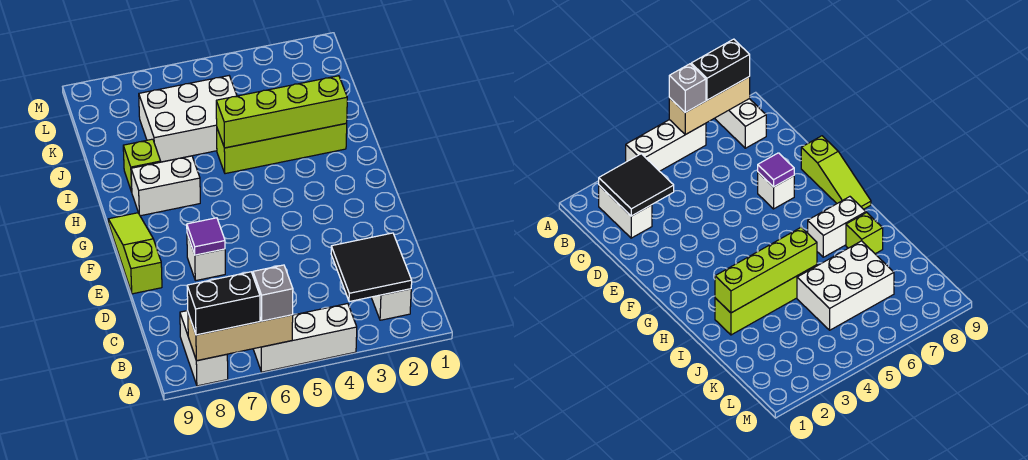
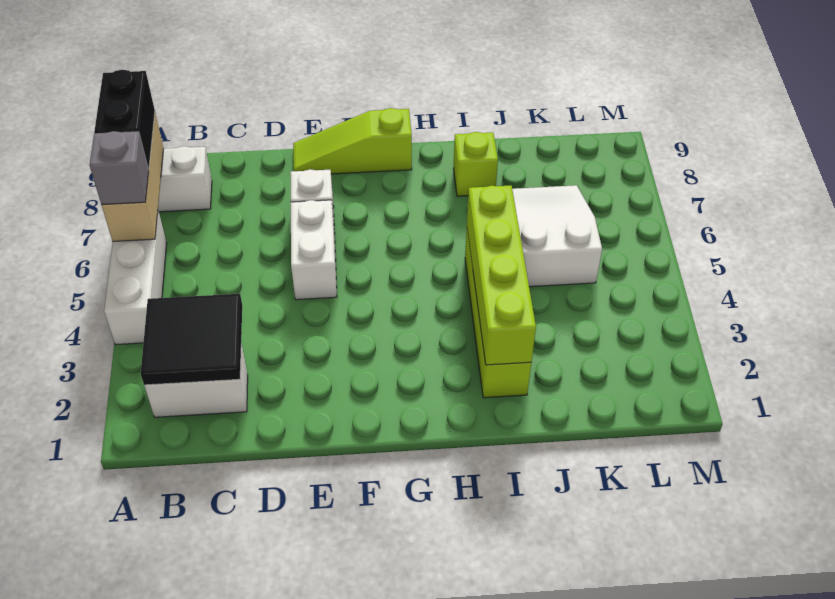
purple tile E7 level 2 -> none
lime slope E9:G9 level 1 top E -> lime slope E9:G9 level 1 top G
white brick H7:H8 level 1 -> white brick E5:E6 level 1
white brick J5:K7 level 1 -> white slope J5:K7 level 1 top 5

